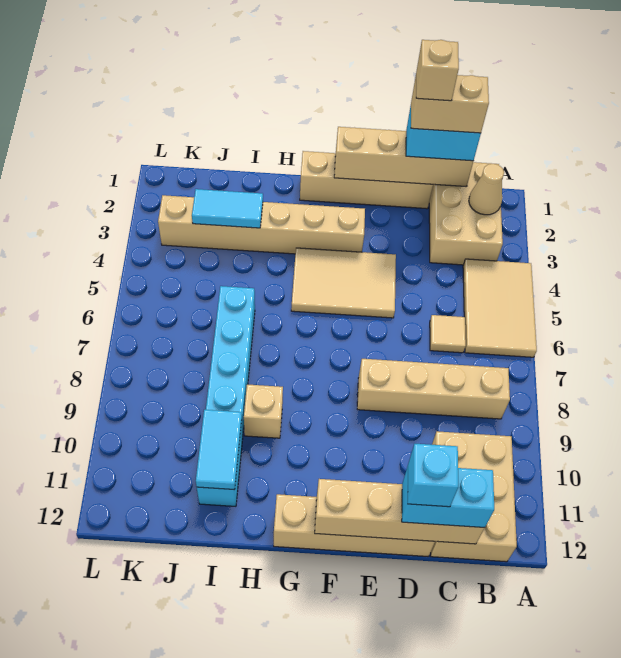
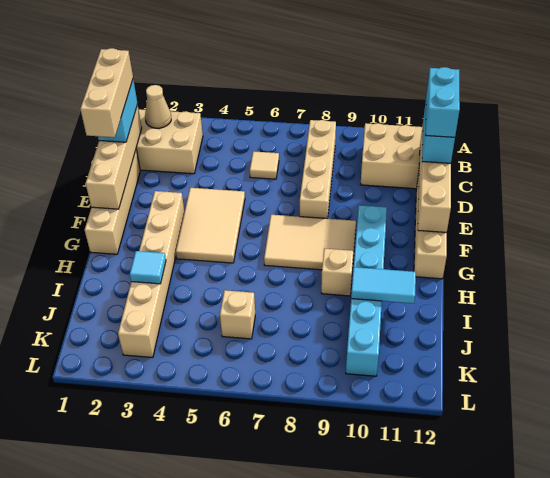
tan tile A4:B6 level 1 -> tan tile F7:G9 level 1
tan brick C1:D1 level 4 -> tan brick C1:E1 level 4
tan brick D1 level 5 -> tan brick J6 level 1
cyan brick D12 level 4 -> cyan brick C12:D12 level 4
cyan tile I3:J3 level 2 -> cyan tile I3 level 2
cyan brick I6:I11 level 1 -> cyan brick F10:K10 level 1

